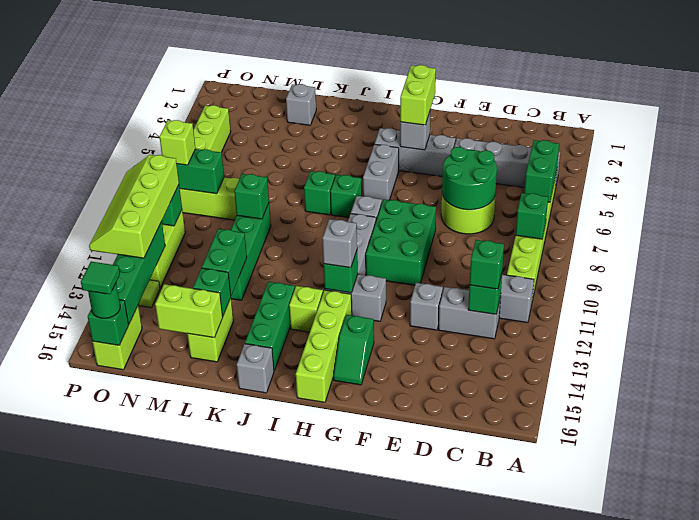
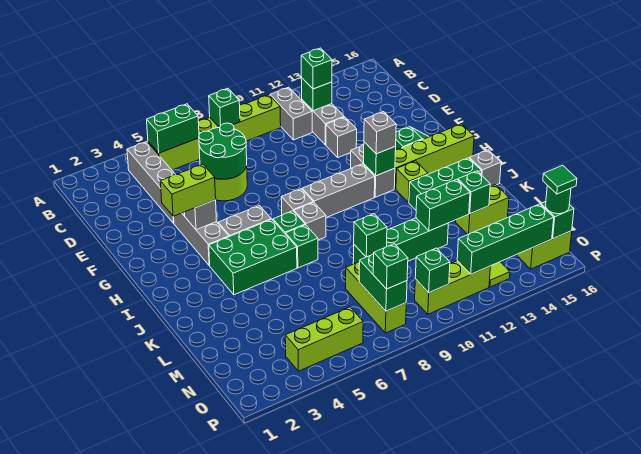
green brick F8:G10 level 1 -> green brick I4:J6 level 1
grey brick L2 level 1 -> grey brick I8 level 1
lime brick L15:M15 level 2 -> none
lime brick O8 level 3 -> green brick O8 level 3
lime slope O10:P13 level 3 top O -> none

